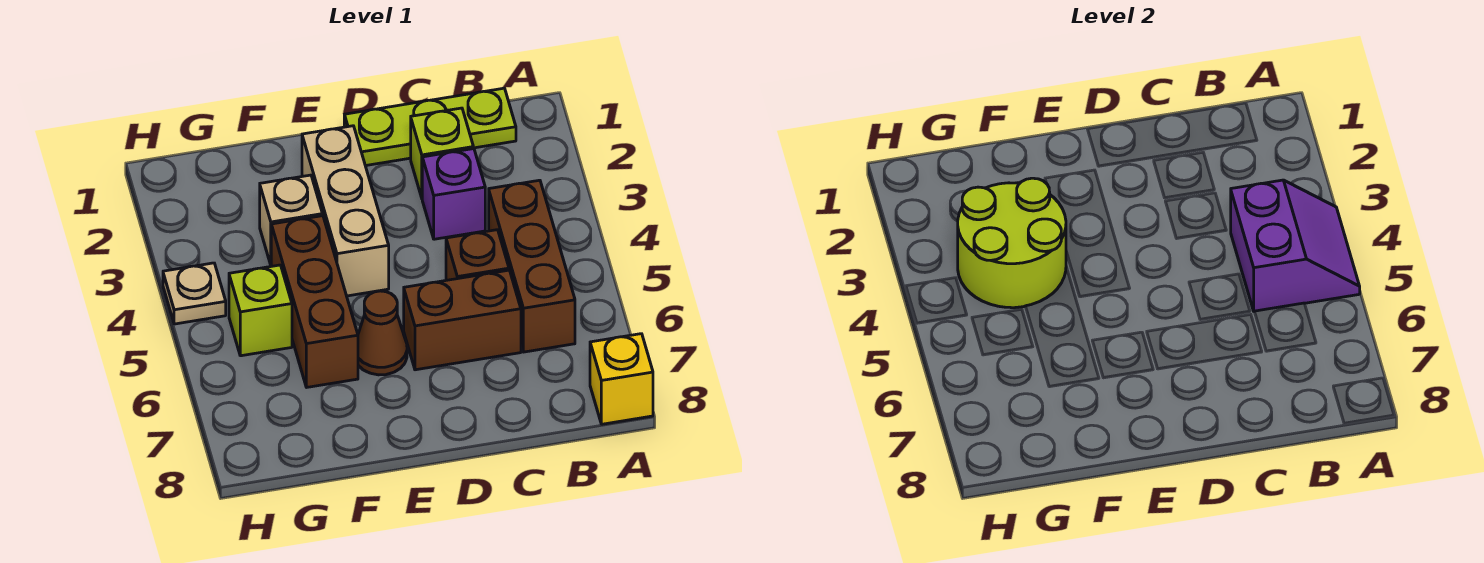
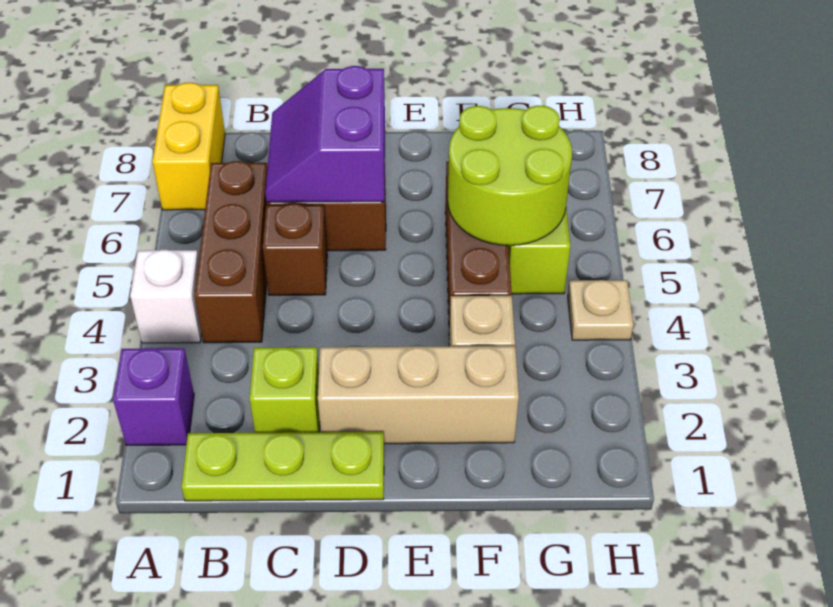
none -> white brick A4 level 1
purple slope A4:B5 level 2 top B -> purple slope C6:D7 level 2 top D
yellow brick A8 level 1 -> yellow brick A7:A8 level 1
purple brick C3 level 1 -> purple brick A2 level 1
tan brick E2:E4 level 1 -> tan brick D2:F2 level 1
brown cone E6 level 1 -> none
lime round brick F3:G4 level 2 -> lime round brick F5:G6 level 2

